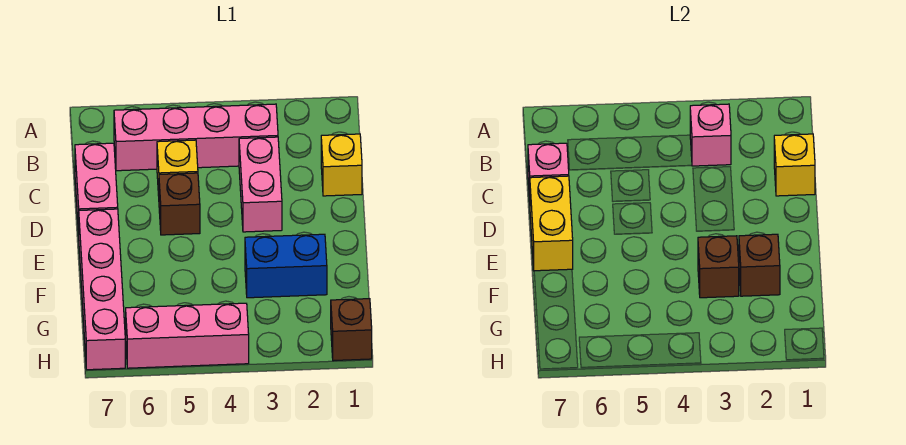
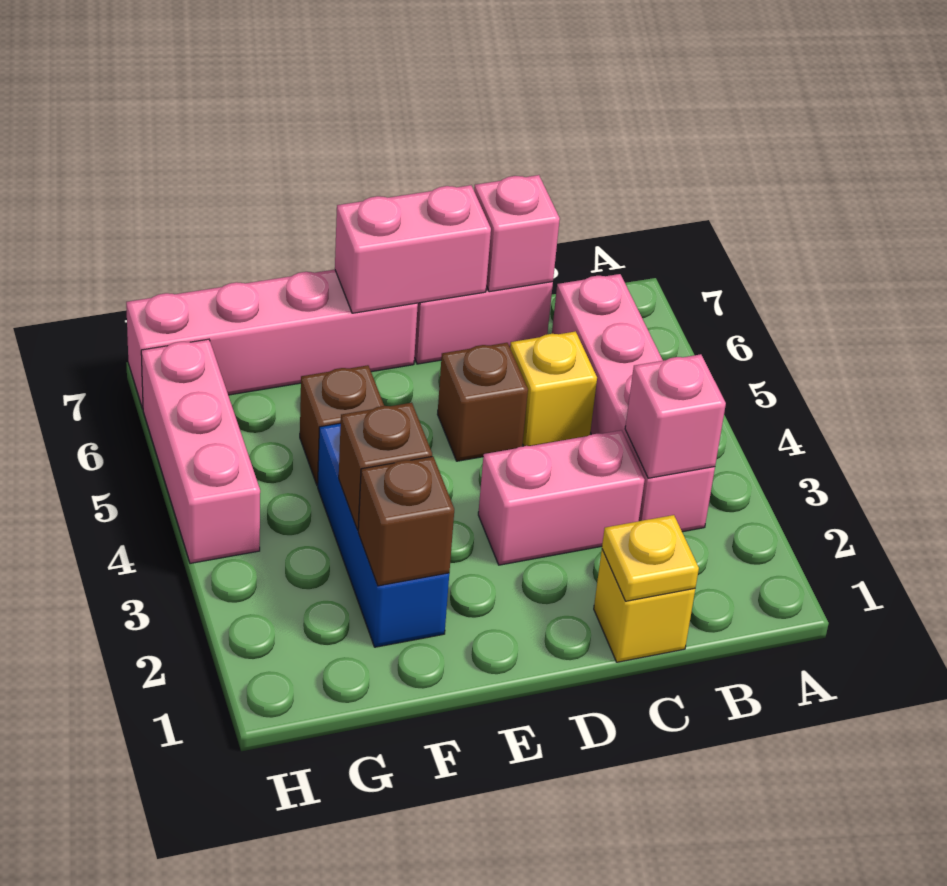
yellow brick C1 level 2 -> yellow plate C1 level 2
yellow brick D7:E7 level 2 -> pink brick D7:E7 level 2
blue brick F2:F3 level 1 -> blue brick F2:F4 level 1
brown brick H1 level 1 -> brown brick F5 level 1

